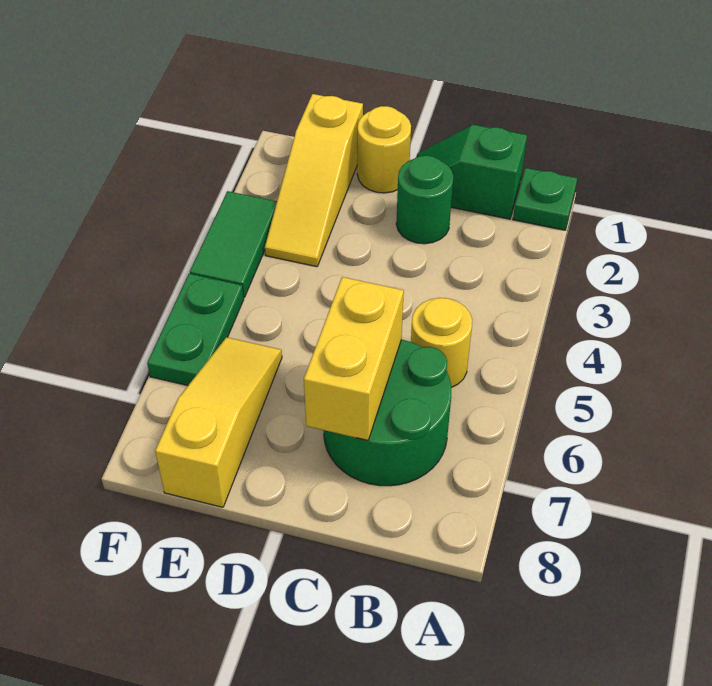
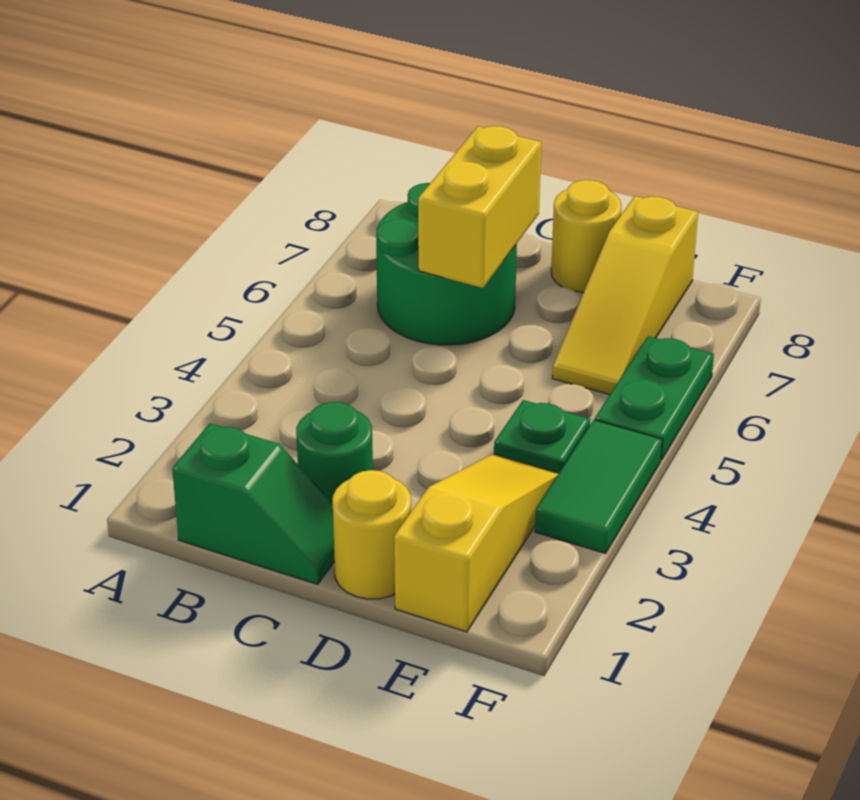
green plate A1 level 1 -> green plate E4 level 1
yellow round brick B5 level 1 -> yellow round brick D8 level 1

